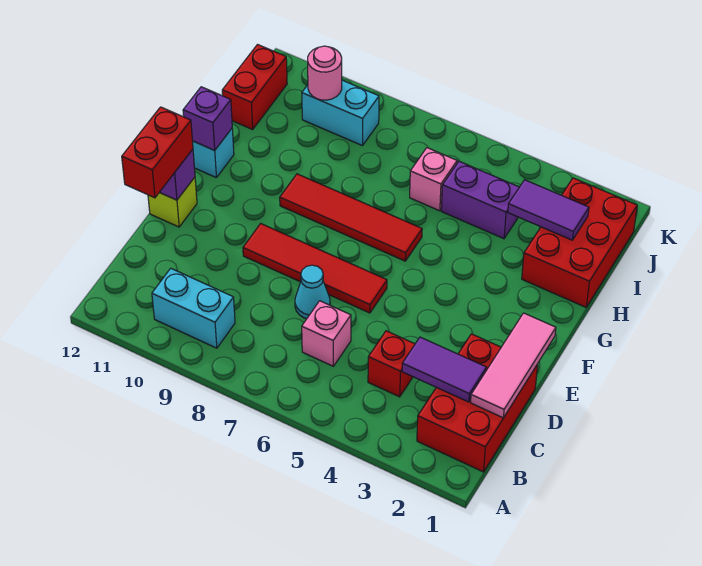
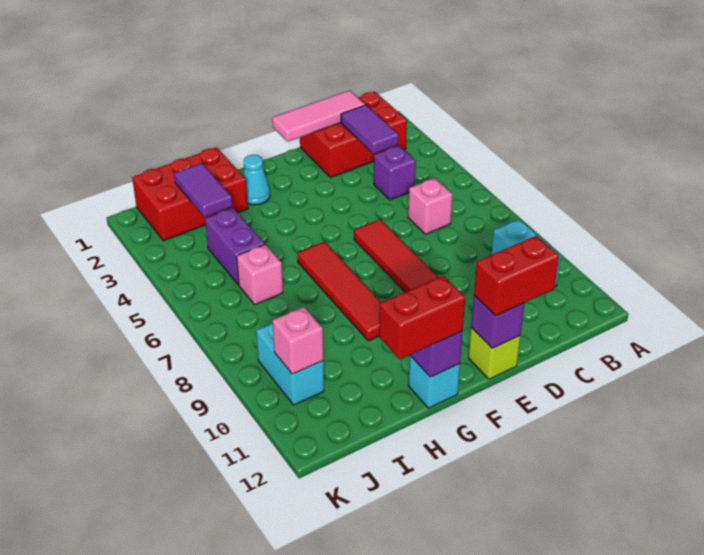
red brick C4 level 1 -> purple brick C4 level 1
cyan cone D7 level 1 -> cyan cone G2 level 1
red brick I12:J12 level 1 -> red brick G12:H12 level 3
pink round brick J10 level 2 -> pink brick J10 level 2

